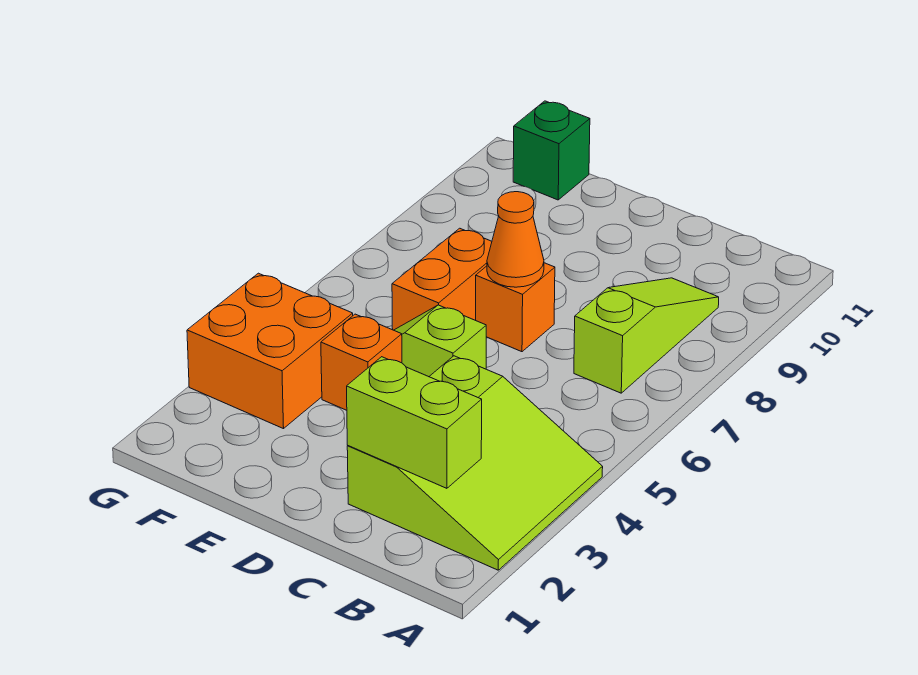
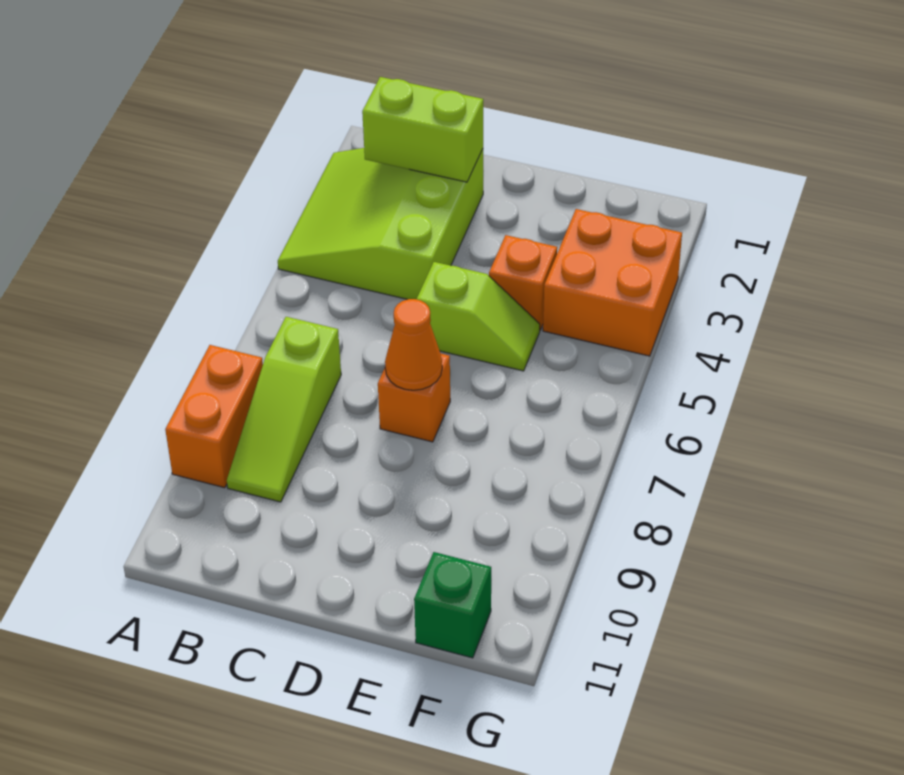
orange brick E6:E7 level 1 -> orange brick A8:A9 level 1

